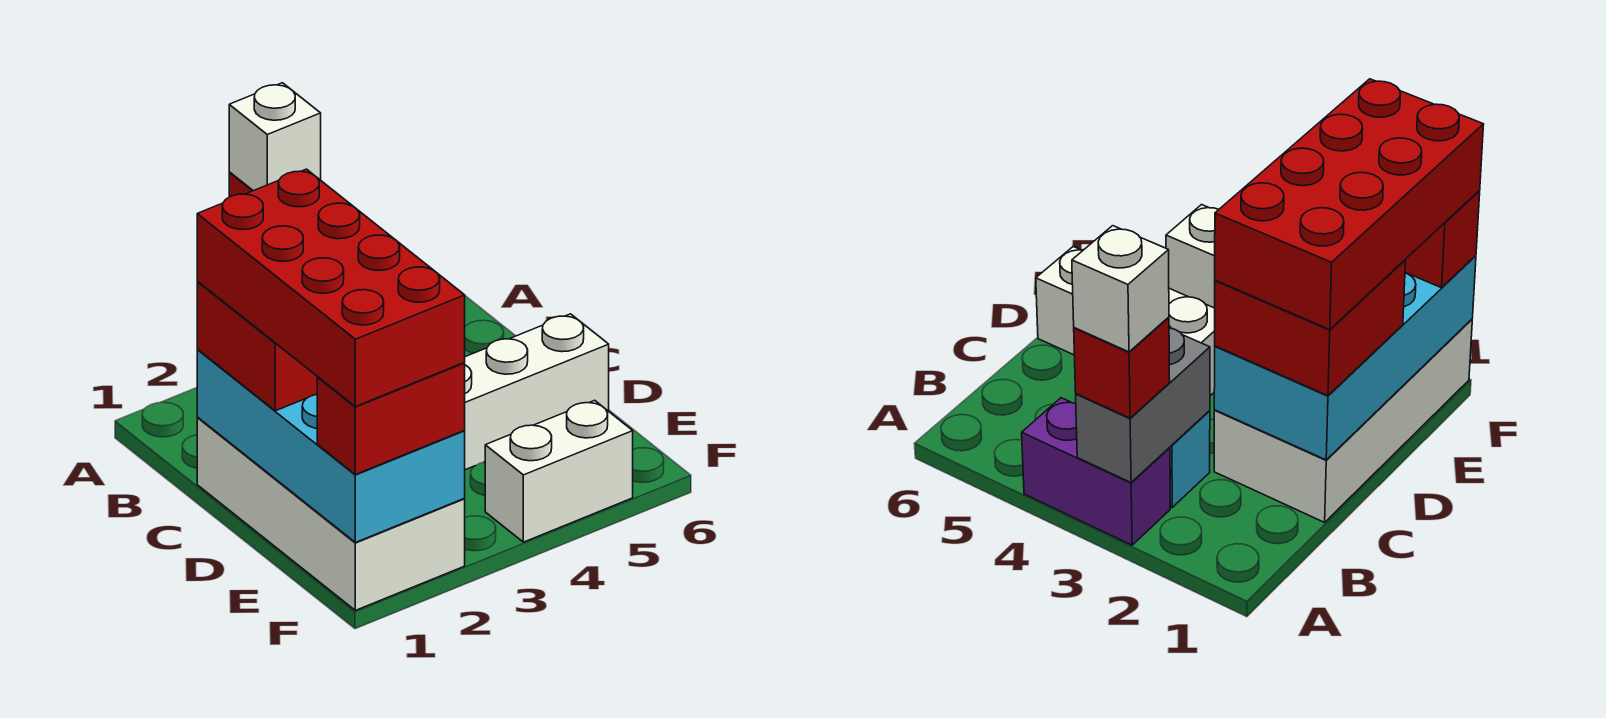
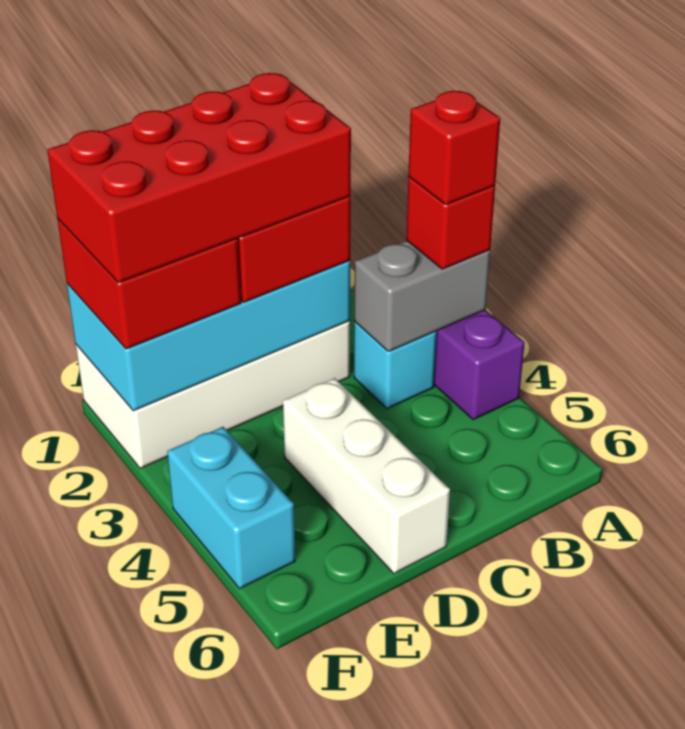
white brick A3 level 4 -> red brick A3 level 4
red brick F1:F2 level 3 -> red brick E1:F2 level 3
white brick F4:F5 level 1 -> cyan brick F4:F5 level 1

